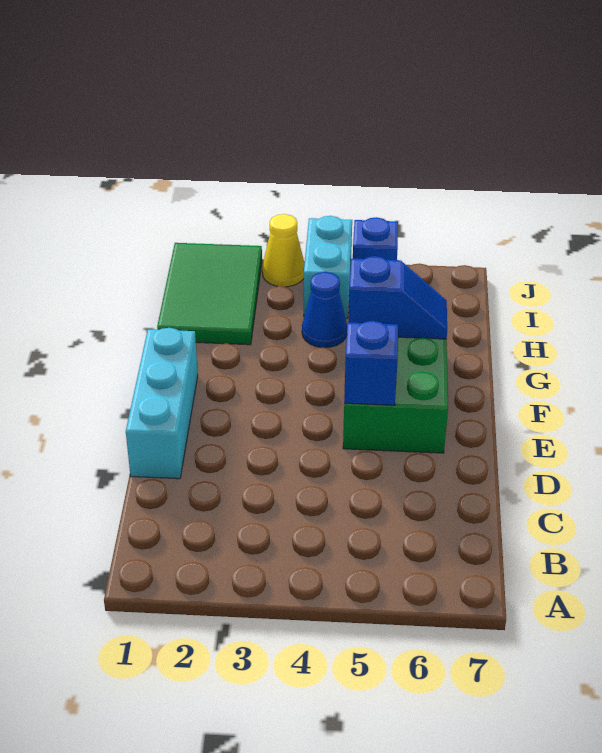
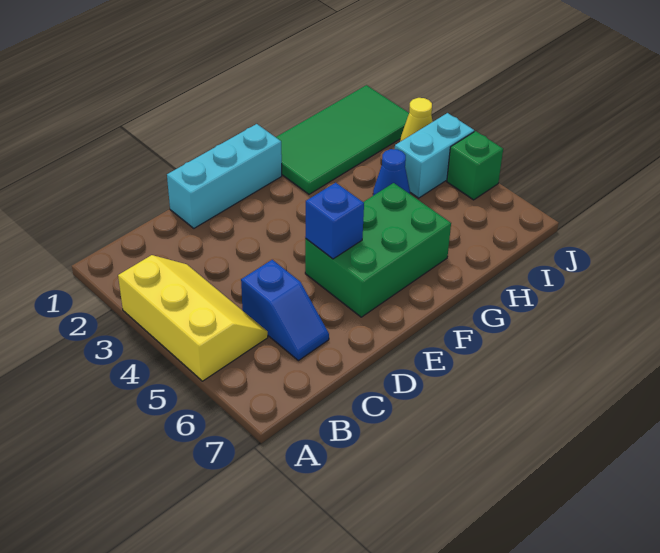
none -> yellow slope A3:B5 level 1 top A
blue slope G5:G6 level 2 top 5 -> blue slope C5:C6 level 1 top 5
green tile H1:J2 level 1 -> green tile G1:J2 level 1
blue brick J5 level 1 -> green brick J5 level 1

